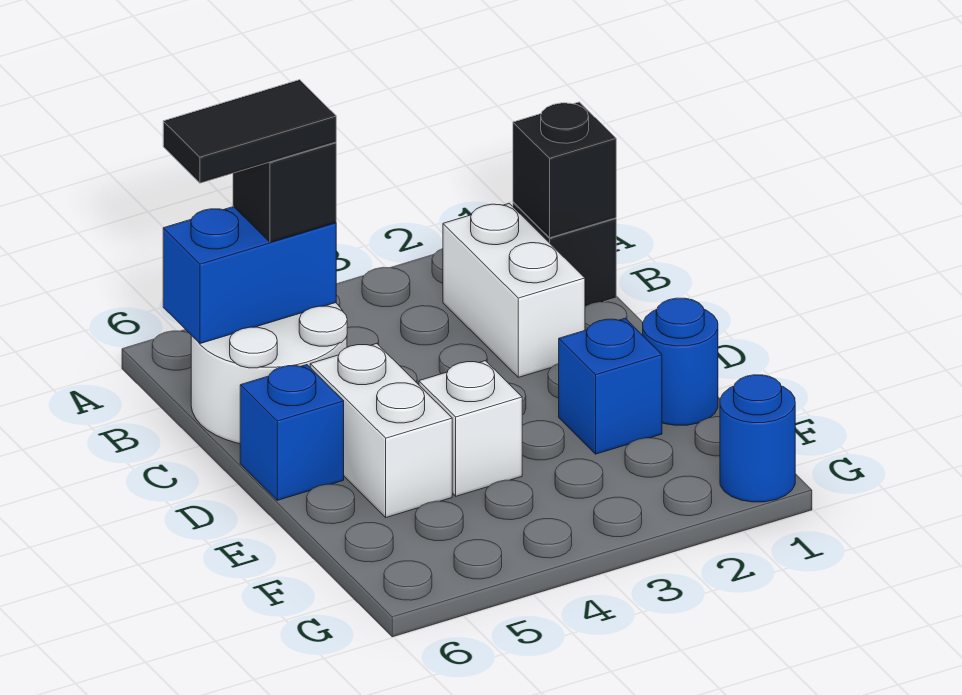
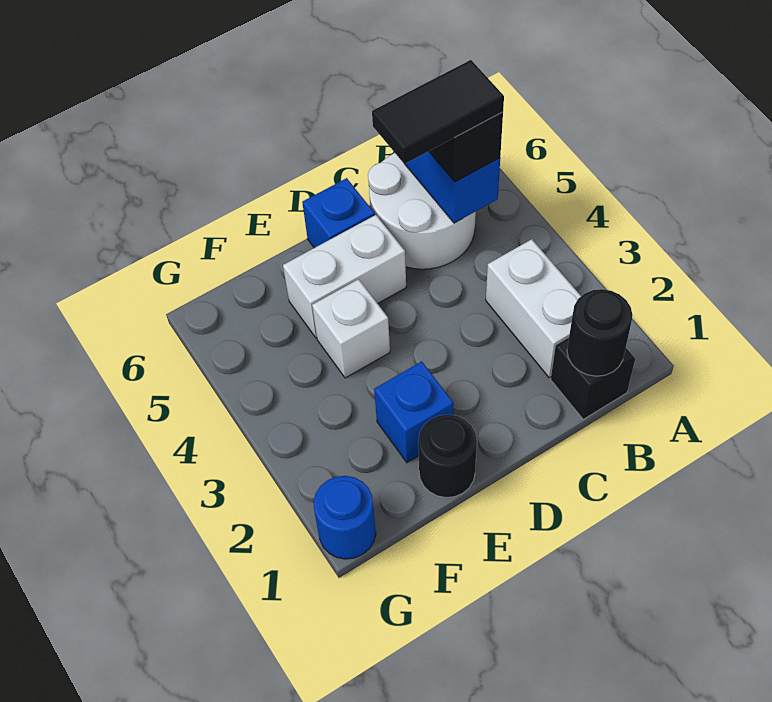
black brick B1 level 2 -> black round brick B1 level 2
white brick B2:C2 level 1 -> white brick B2:B3 level 1
black tile B5:B6 level 4 -> black tile B5:C5 level 4
blue round brick E1 level 1 -> black round brick E1 level 1

